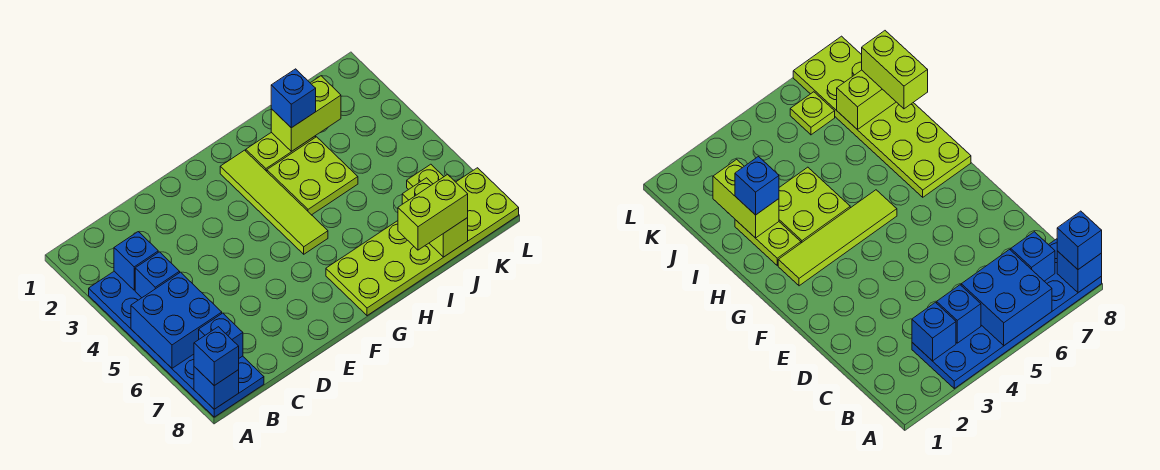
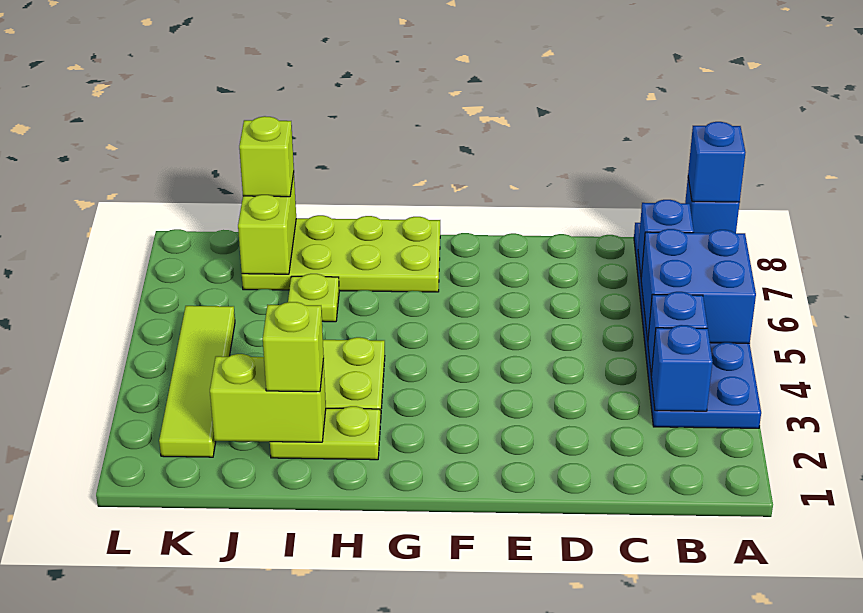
lime tile G2:G5 level 1 -> lime tile K2:K5 level 1
lime plate G7:L8 level 1 -> lime plate G7:J8 level 1
blue brick I2 level 3 -> lime brick I2 level 3
lime brick I8:J8 level 3 -> lime brick J8 level 3
lime plate K6 level 1 -> lime plate I6 level 1

